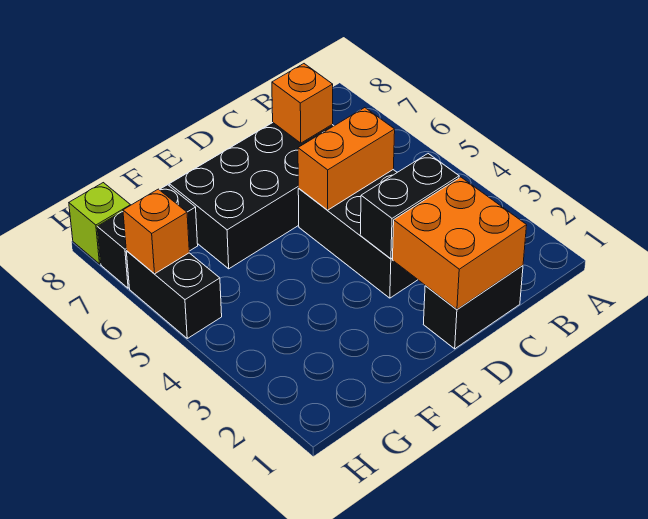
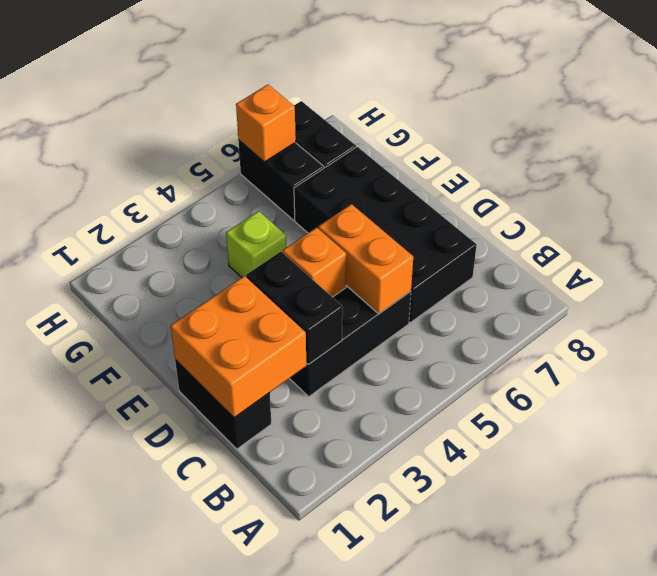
orange brick C7 level 2 -> orange brick D4 level 2
black brick H5:H6 level 1 -> black brick G6:H6 level 1
lime brick H8 level 1 -> lime brick F4 level 1

